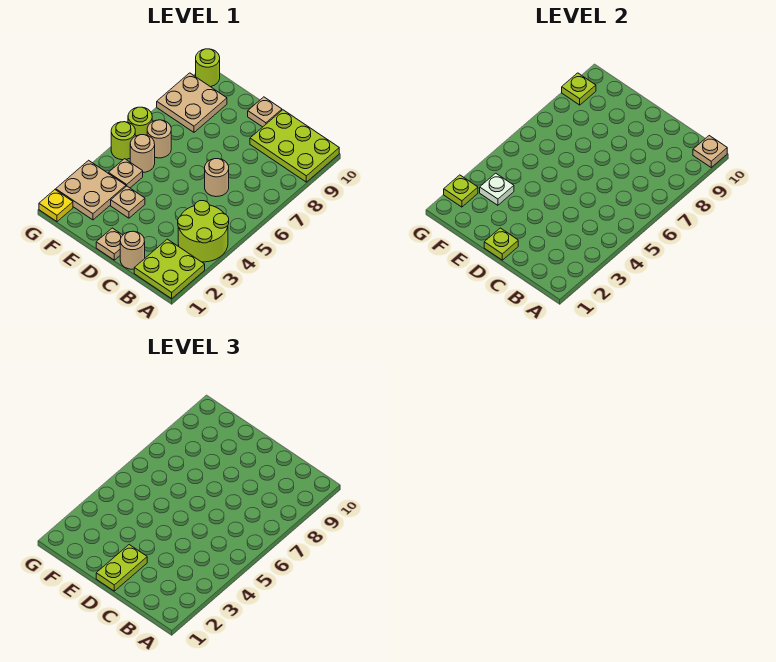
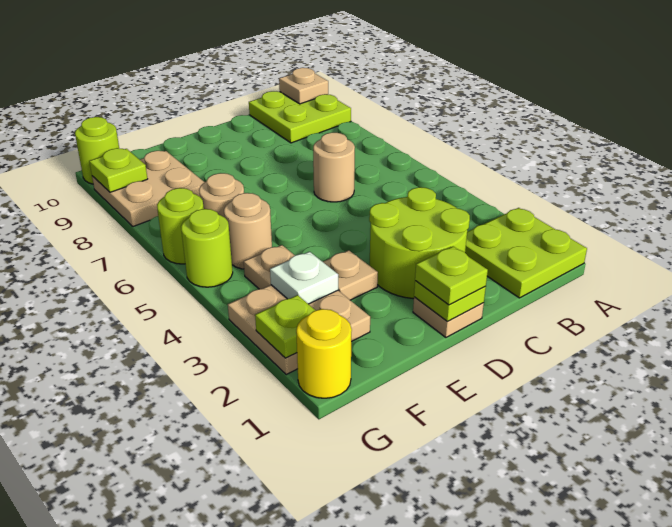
lime round brick A3:B4 level 1 -> lime round brick C2:D3 level 1
lime plate A9:C10 level 1 -> lime plate A9:B10 level 1
tan round brick C1 level 1 -> none
lime plate D1:D2 level 3 -> lime plate D1 level 3
tan plate D10 level 1 -> none
yellow plate G1 level 1 -> yellow round brick G1 level 1

